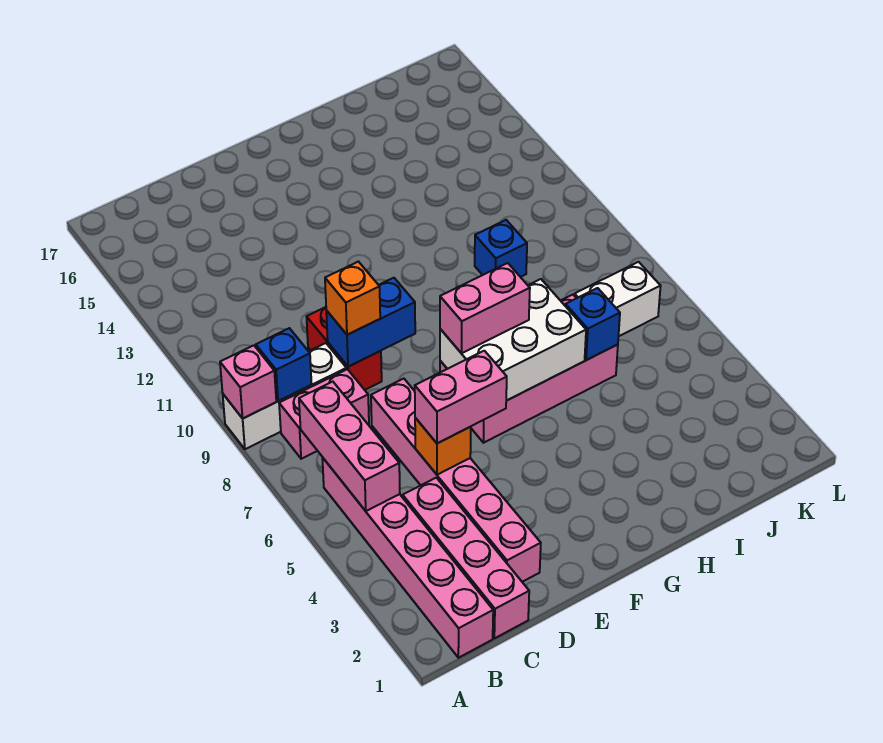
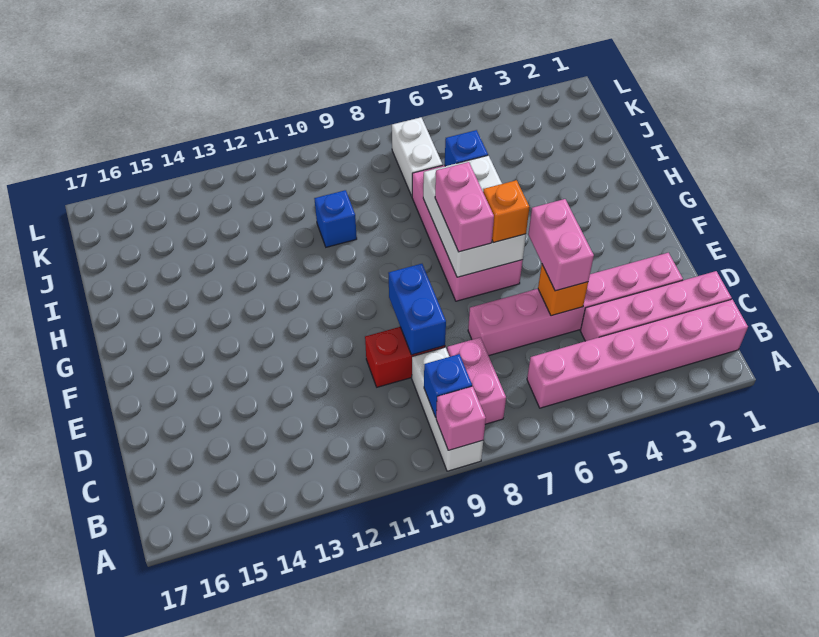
pink brick B5:B7 level 2 -> none
orange brick D9 level 3 -> orange brick F6 level 3

